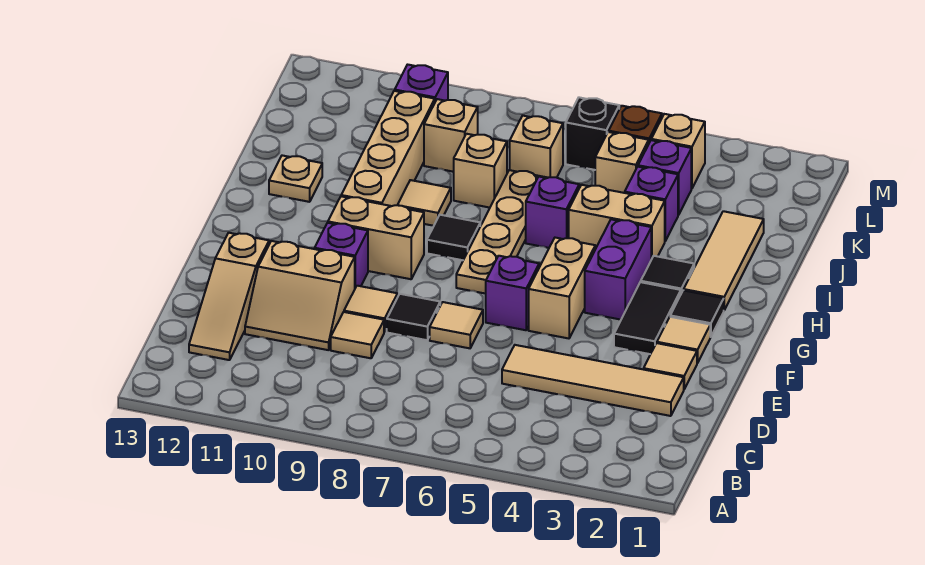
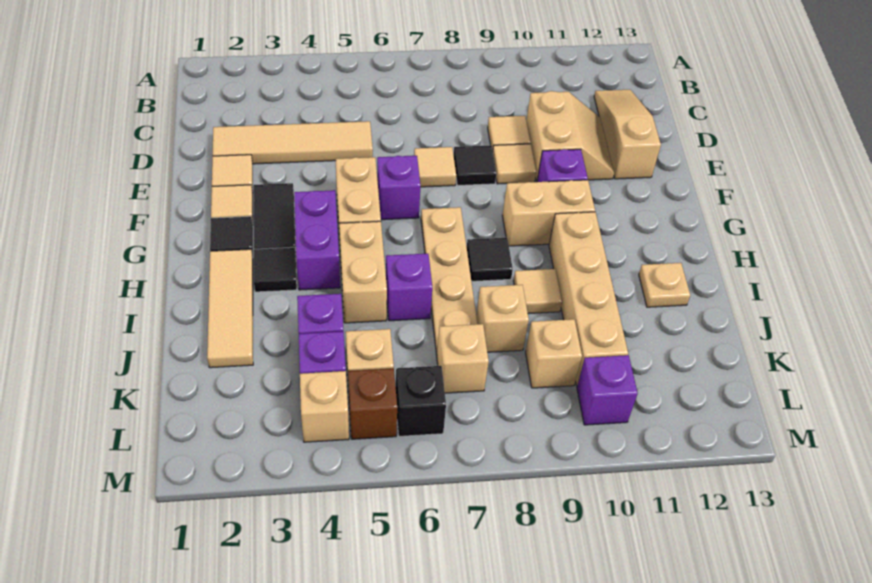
tan slope D10:E11 level 1 top E -> tan slope D10:E11 level 1 top 10
tan brick I4:I5 level 1 -> tan brick H5:I5 level 1

